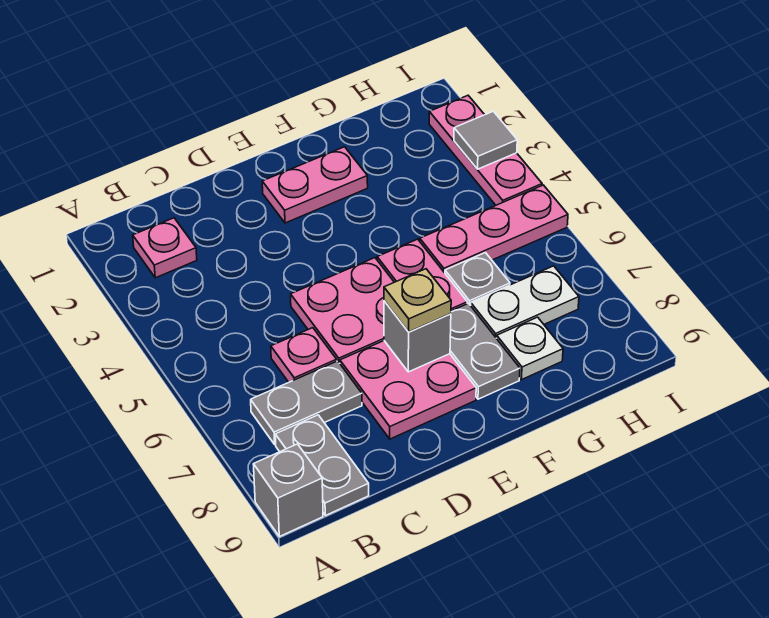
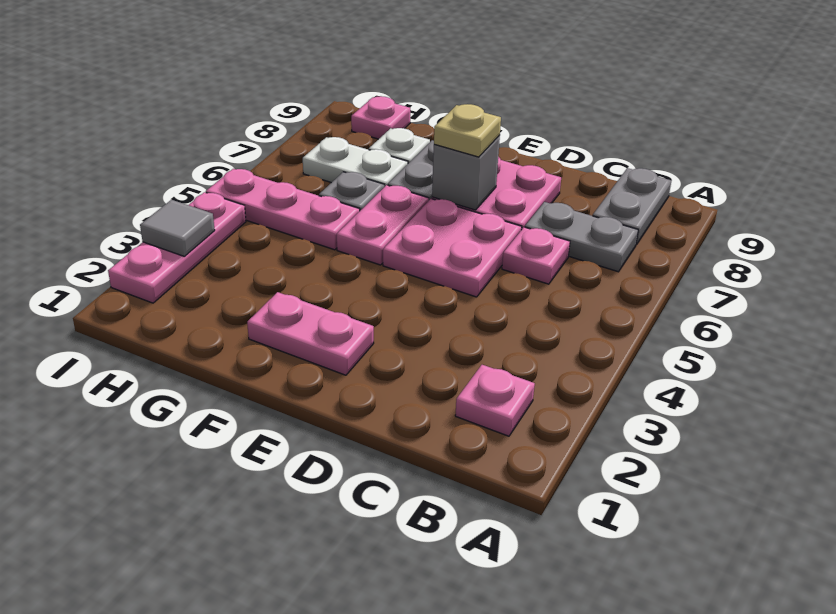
grey brick A9 level 1 -> none
none -> pink plate H9 level 1

